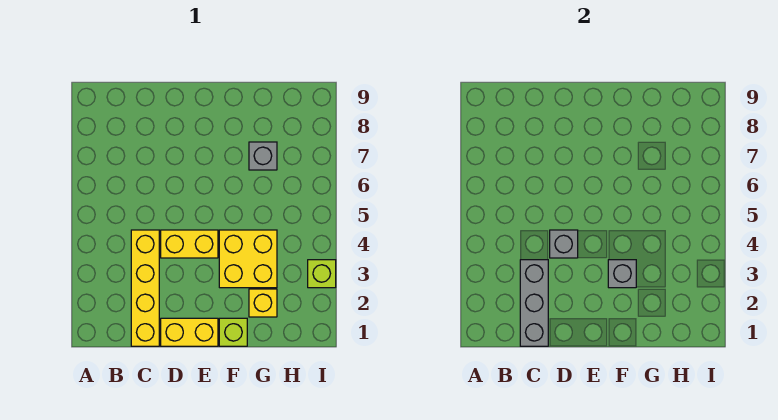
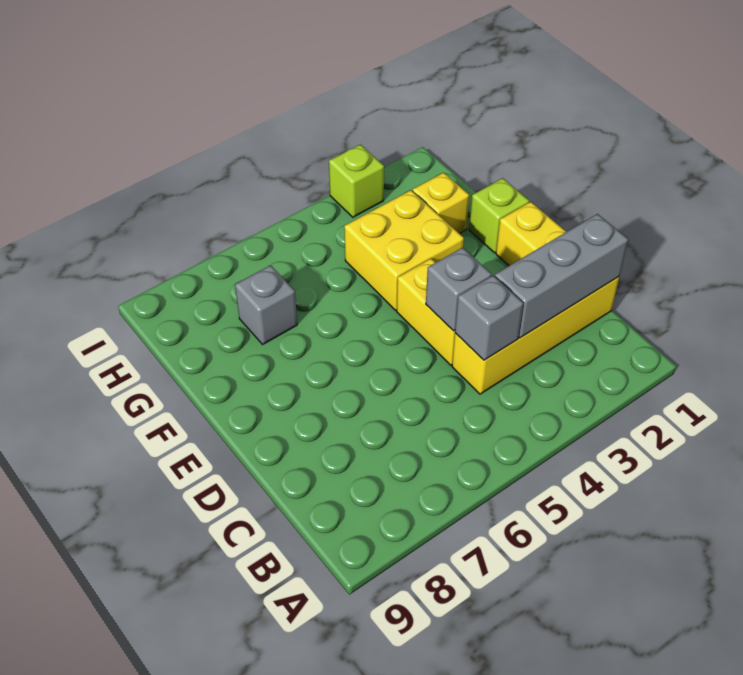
grey brick F3 level 2 -> grey brick C4 level 2

